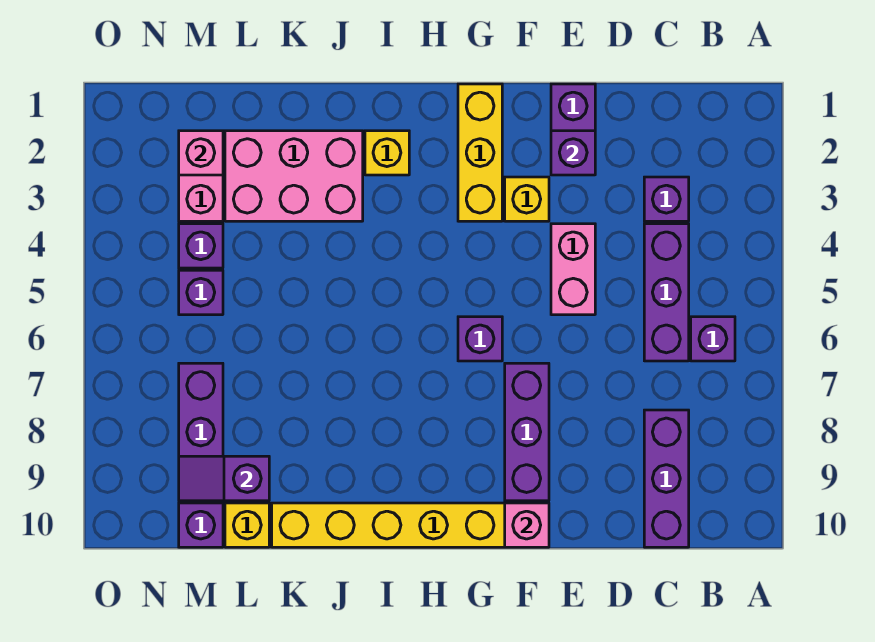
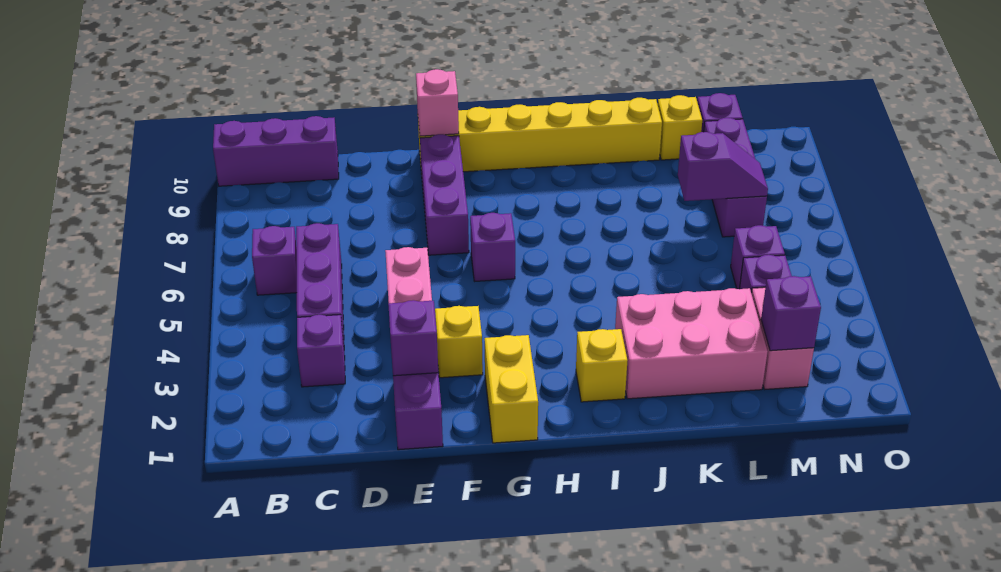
purple brick C8:C10 level 1 -> purple brick A10:C10 level 1
yellow brick G1:G3 level 1 -> yellow brick G1:G2 level 1
purple slope L9:M9 level 2 top L -> purple slope L7:M7 level 2 top L
pink brick M2 level 2 -> purple brick M2 level 2

